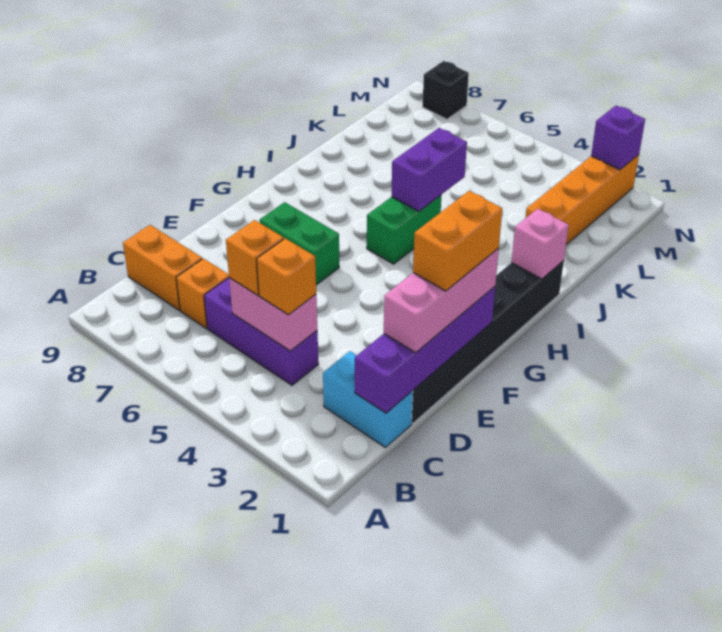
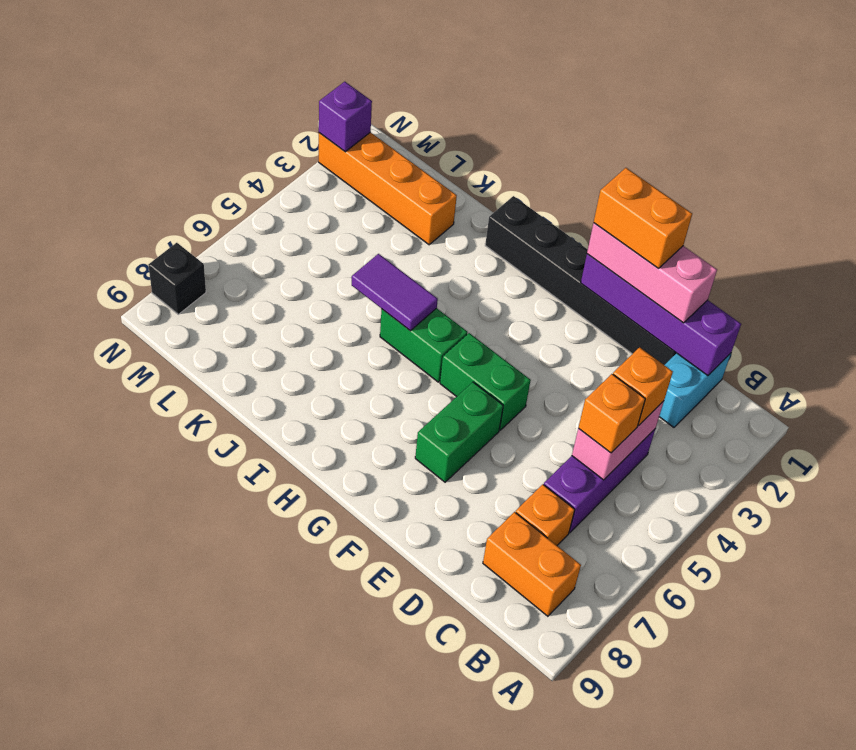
orange brick C8:C9 level 1 -> orange brick B8:C8 level 1
none -> green brick F5:G5 level 1
pink brick I1 level 2 -> none
purple brick I5:J5 level 2 -> purple tile I5:J5 level 2

